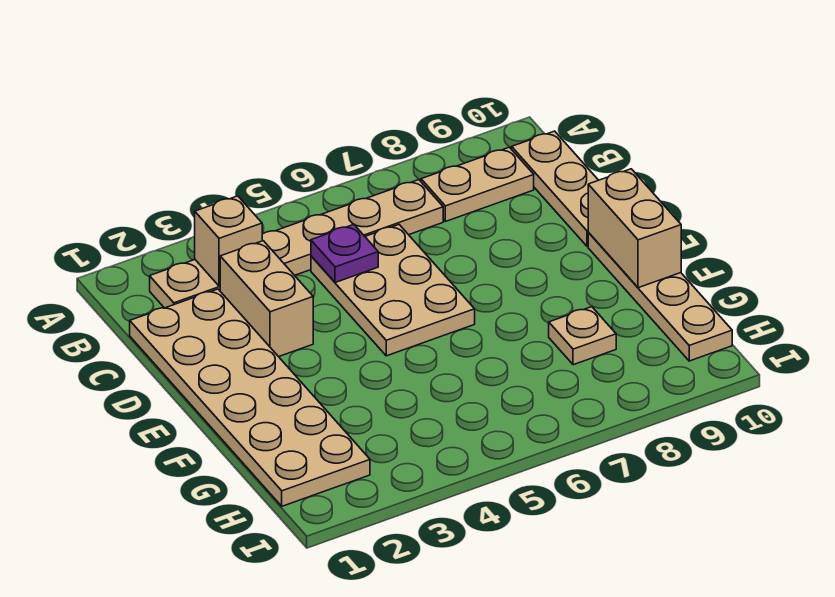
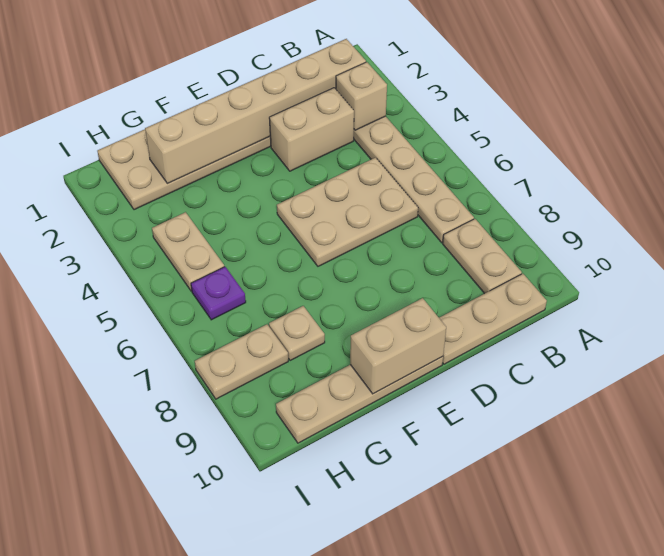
none -> tan brick B2:G2 level 2
purple plate C5 level 2 -> purple plate H6 level 1
none -> tan plate H4:H5 level 1
none -> tan plate H8:I8 level 1

